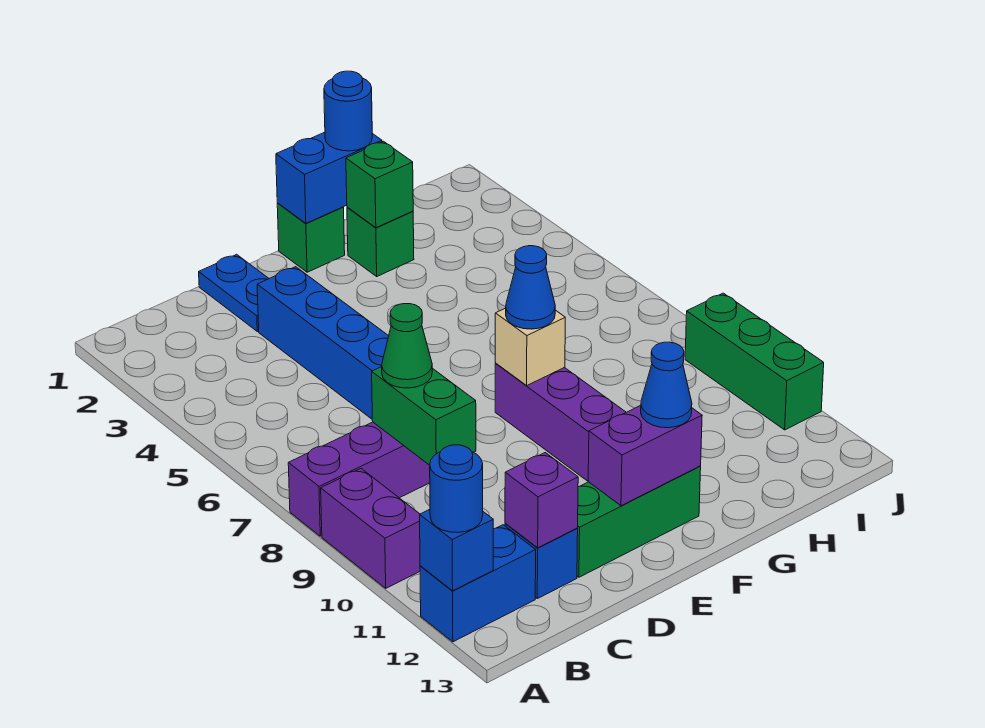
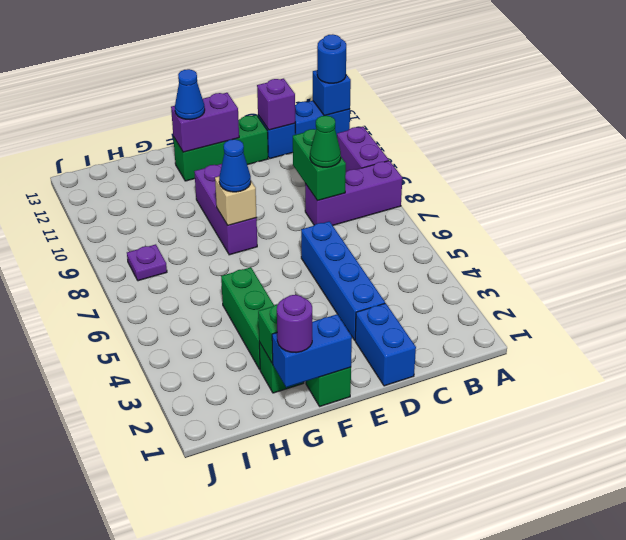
blue plate D1:D2 level 1 -> blue brick D1:D2 level 1
blue round brick G1 level 3 -> purple round brick G1 level 3
none -> purple plate I8 level 1
green brick J9:J11 level 1 -> green brick G3:G5 level 1

